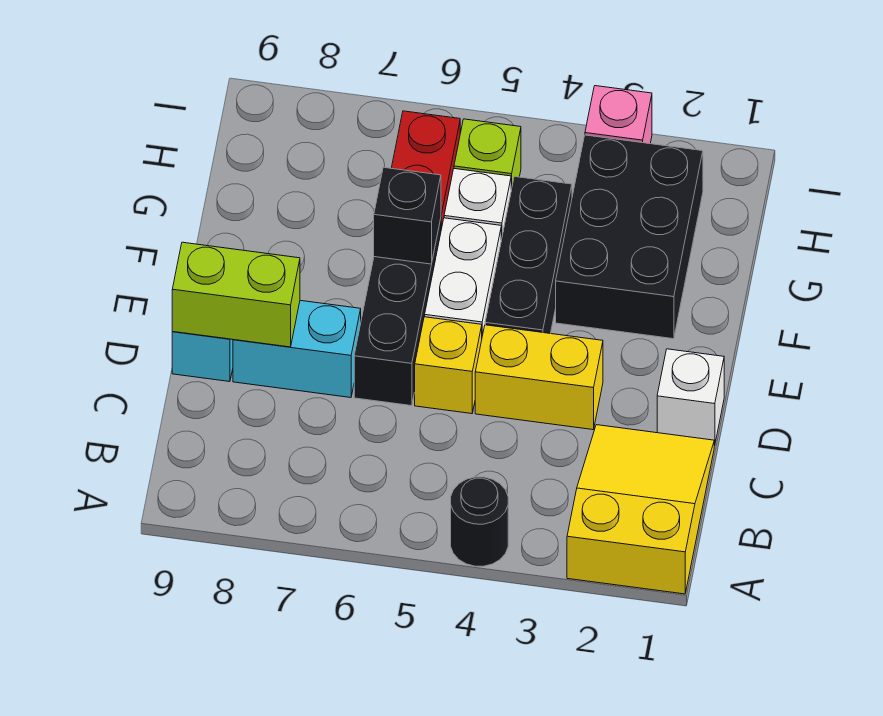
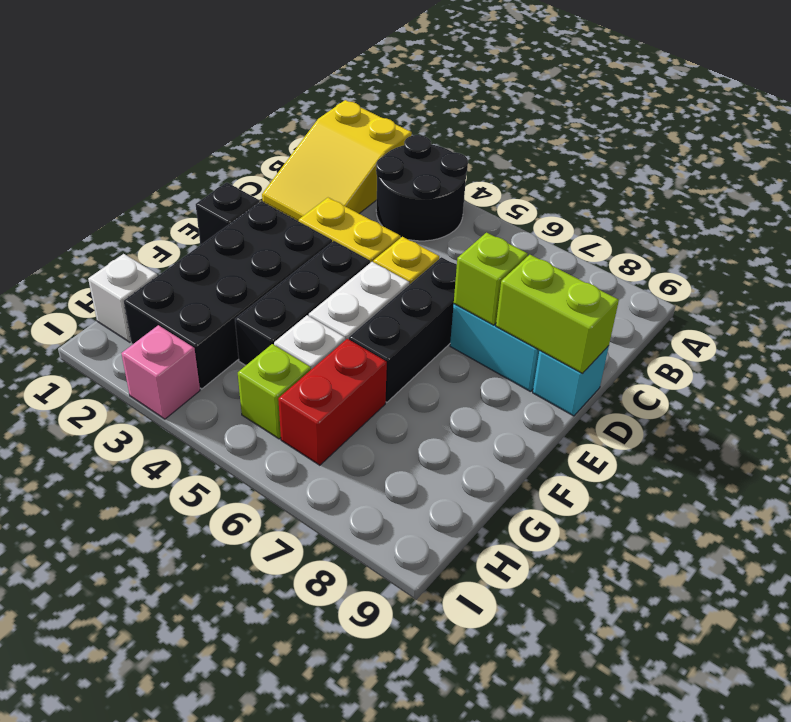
black round brick A4 level 1 -> black round brick A3:B4 level 1
white brick D1 level 1 -> white brick H1 level 1
none -> lime brick D7 level 2
black brick F2:H3 level 1 -> black brick E2:H3 level 1
black brick F6 level 2 -> black brick E1 level 1

